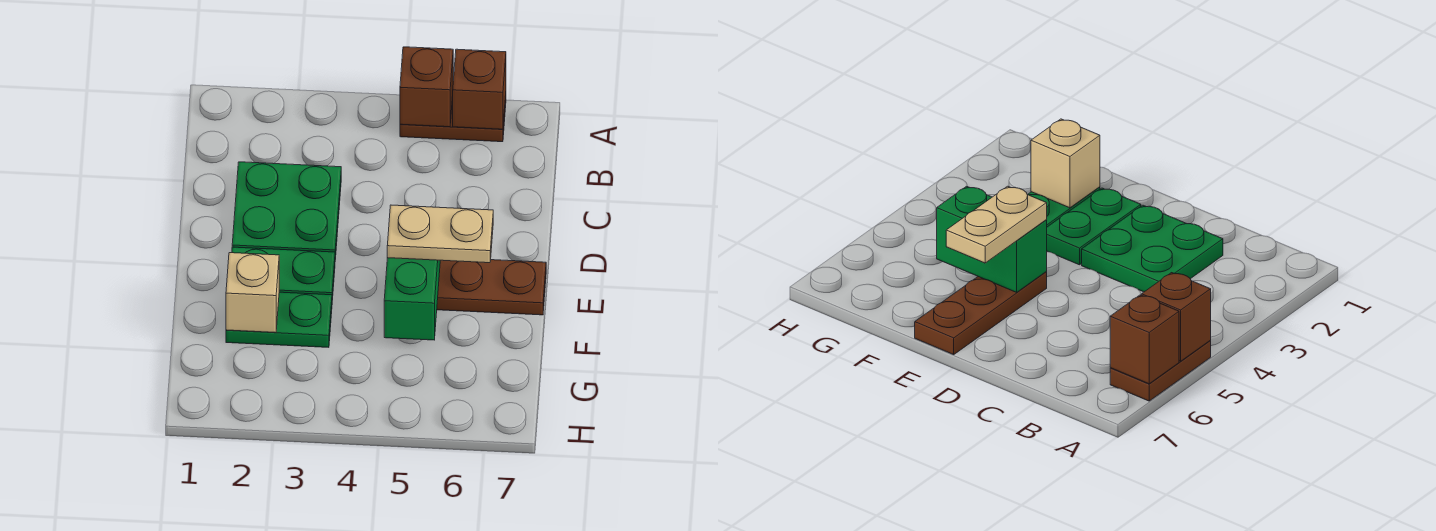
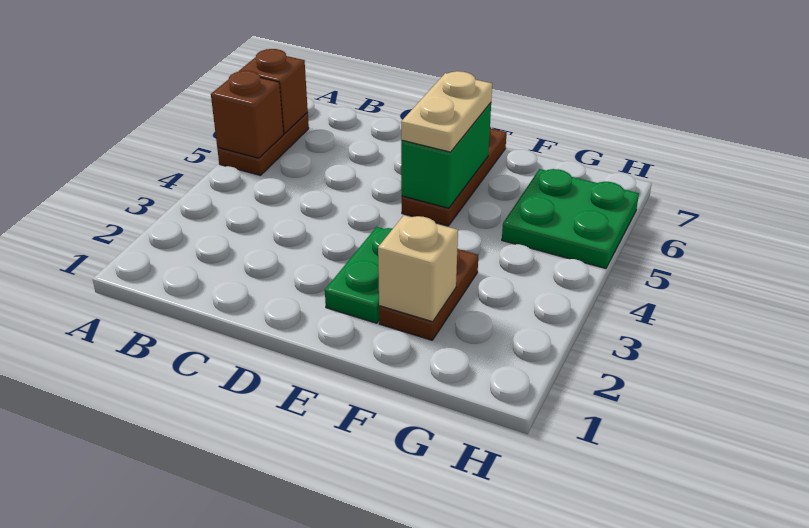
green plate C2:D3 level 1 -> green plate G5:H6 level 1
green brick E5:F5 level 2 -> green brick E5:E6 level 2
green plate F2:F3 level 1 -> brown plate F2:F3 level 1

